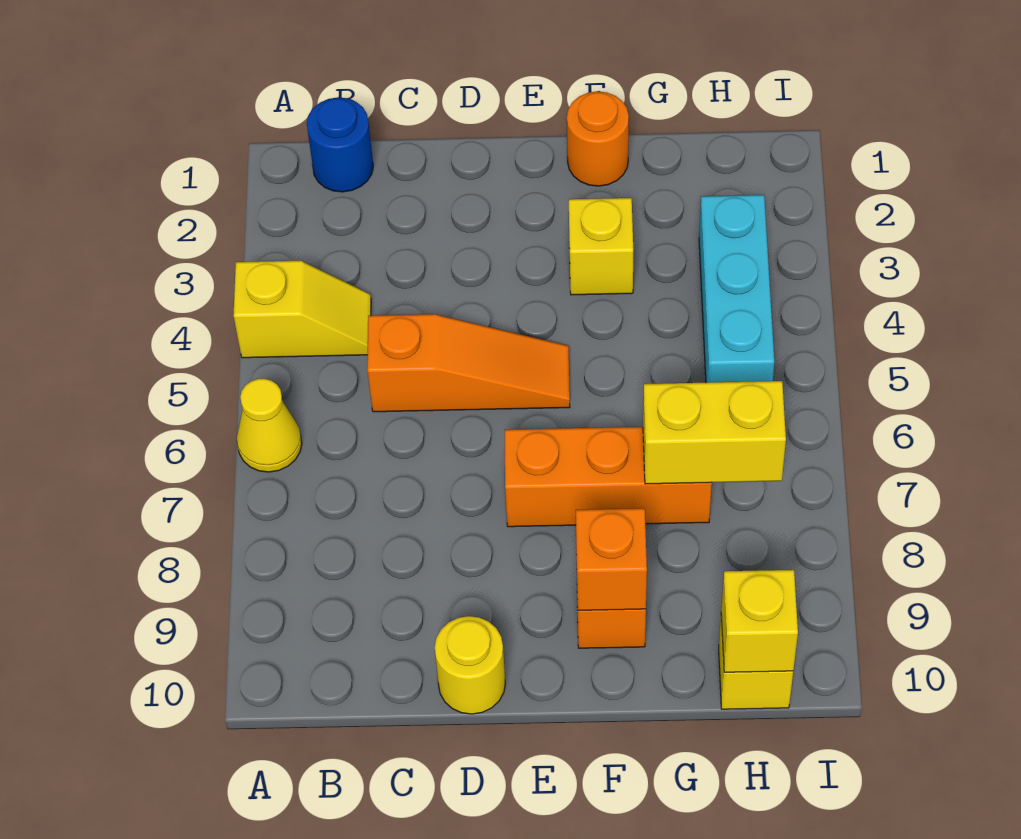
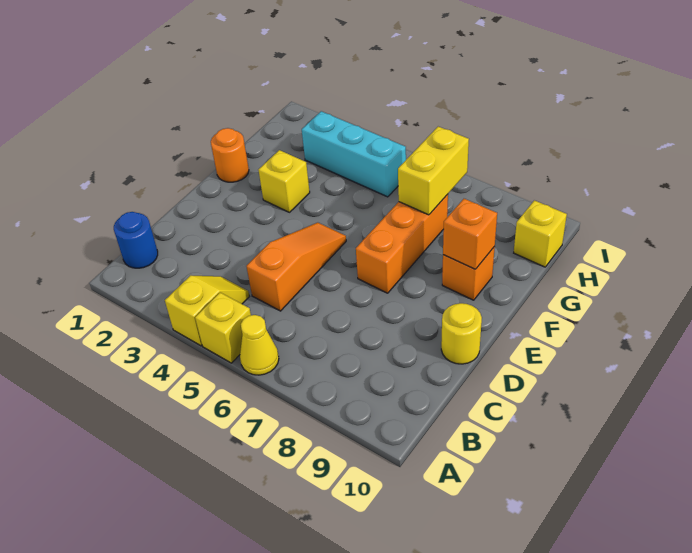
yellow brick H10 level 2 -> yellow brick A5 level 1

